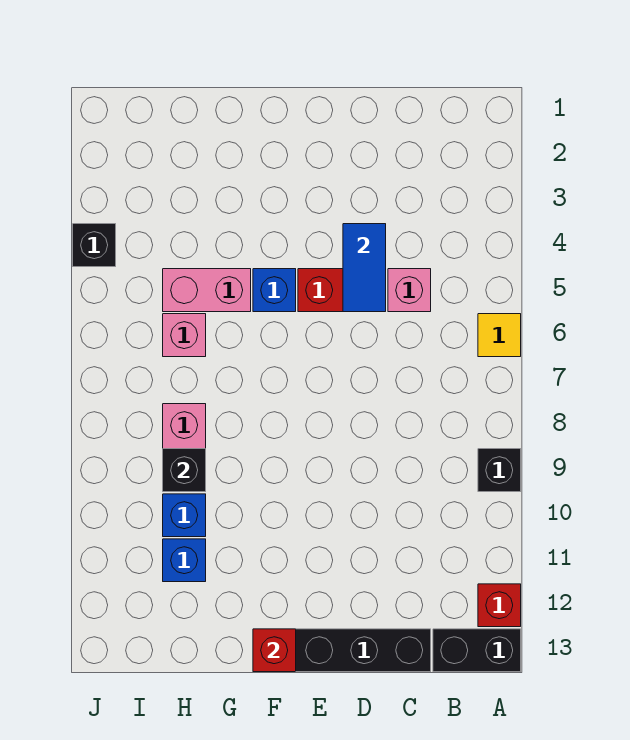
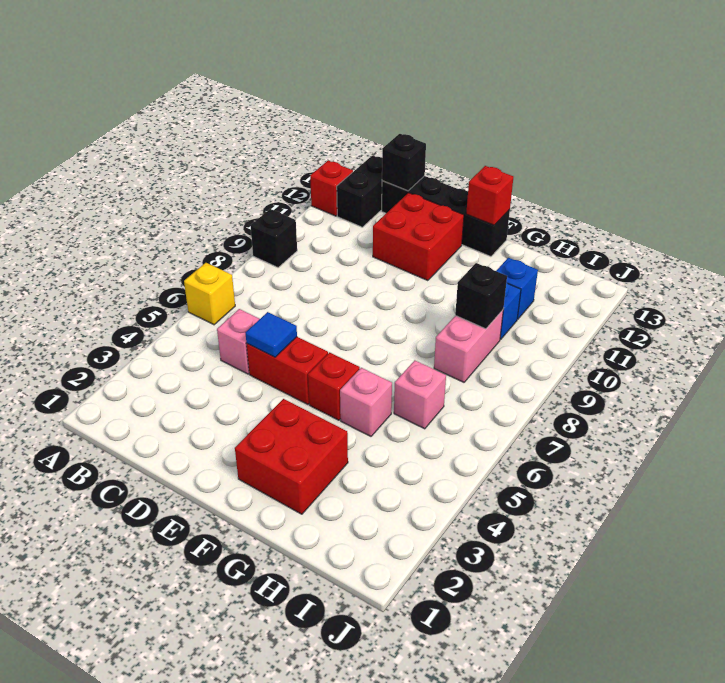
yellow tile A6 level 1 -> yellow brick A6 level 1
black brick A13:B13 level 1 -> black brick B12:B13 level 1
blue tile D4:D5 level 2 -> blue tile D5 level 2
none -> red brick D11:E12 level 1
none -> red brick F2:G3 level 1
blue brick F5 level 1 -> red brick F5 level 1
pink brick G5:H5 level 1 -> pink brick G5 level 1
black brick J4 level 1 -> black brick C13 level 2

